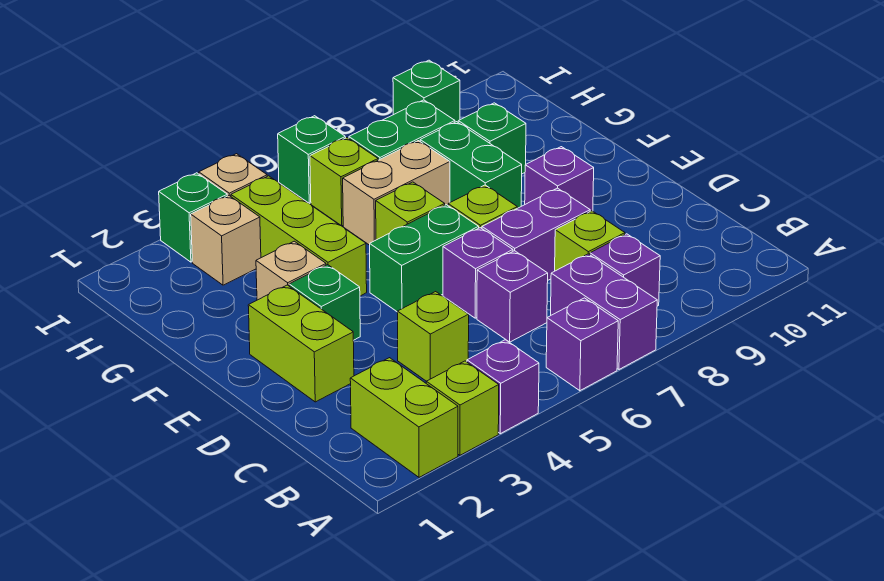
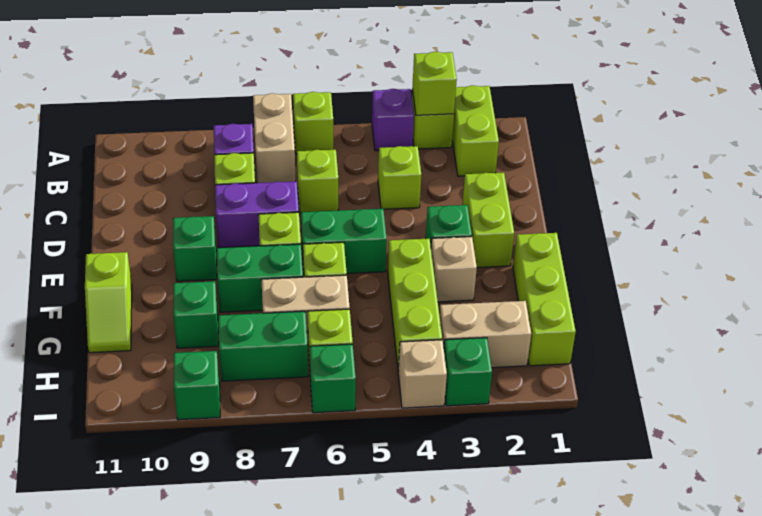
none -> lime brick A3 level 2
purple brick A6 level 1 -> lime brick A6 level 1
purple brick A7:B7 level 1 -> tan brick A7:B7 level 1
purple brick C6 level 1 -> lime brick C6 level 1
purple brick D6 level 1 -> none
purple brick E9 level 1 -> green brick E9 level 1
none -> lime brick F1:H1 level 1
green brick F8:G8 level 1 -> green brick F7:F8 level 1
none -> lime slope F11:G11 level 1 top F
tan brick H3 level 1 -> tan brick H2:H3 level 1

